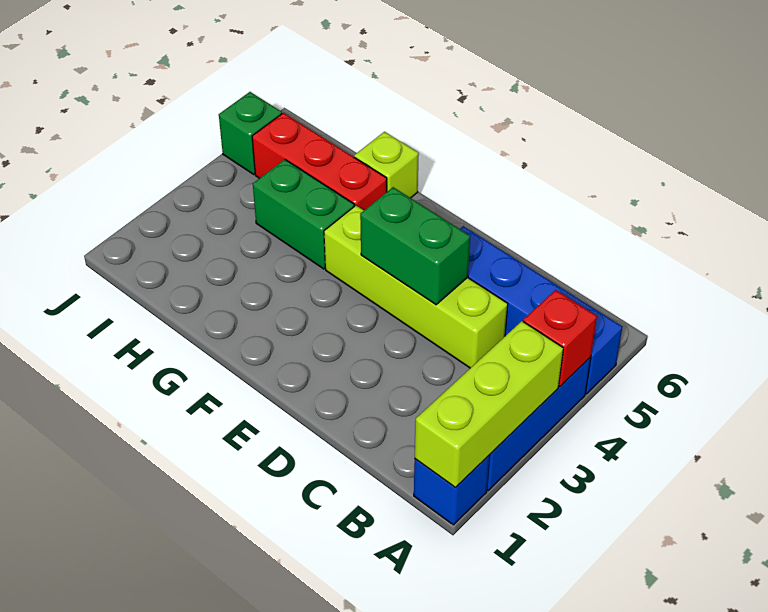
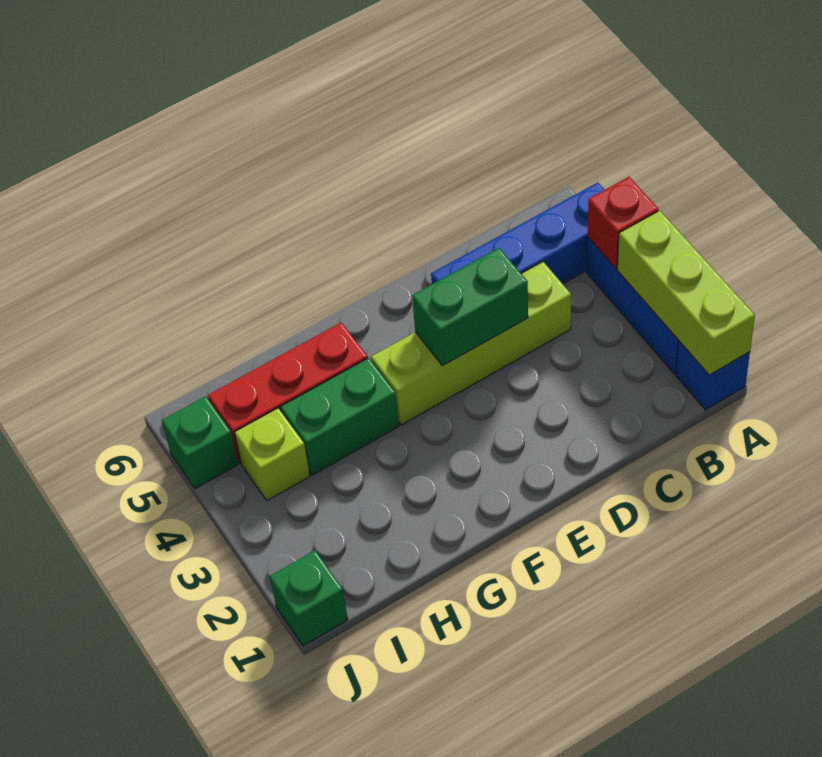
lime brick G6 level 1 -> lime brick I4 level 1
none -> green brick J1 level 1

